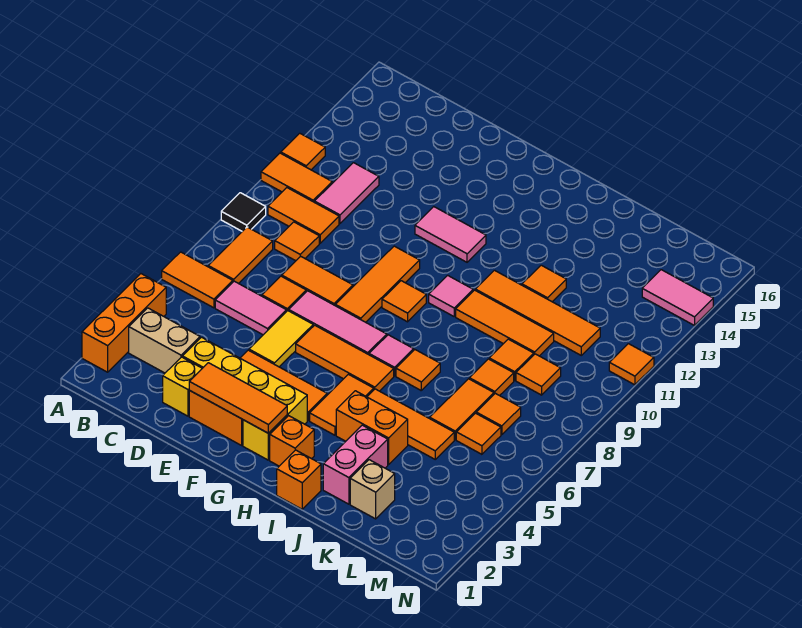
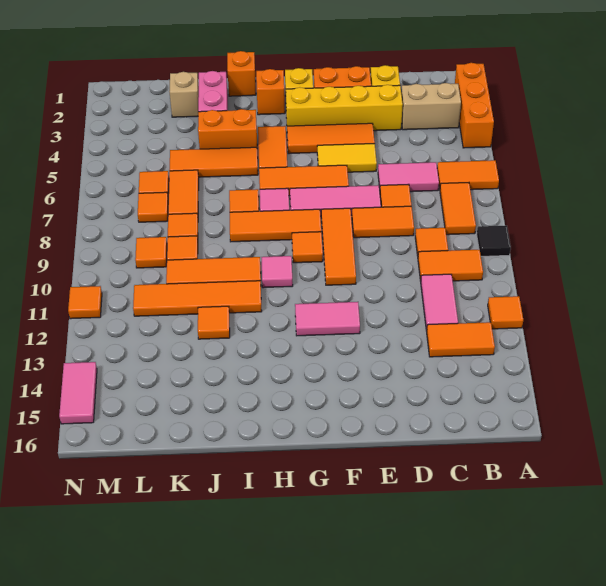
orange tile A11:B11 level 1 -> orange tile B13:C13 level 1
orange tile E2:G2 level 2 -> orange tile G8:I8 level 1
yellow tile E5:E6 level 1 -> yellow tile E5:F5 level 1
pink tile M14:N14 level 1 -> pink tile N14:N15 level 1

